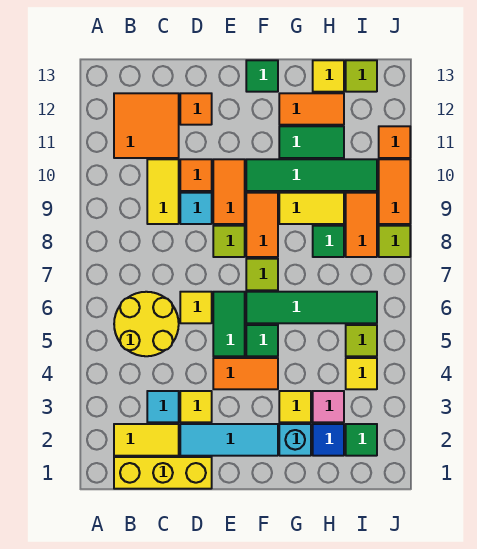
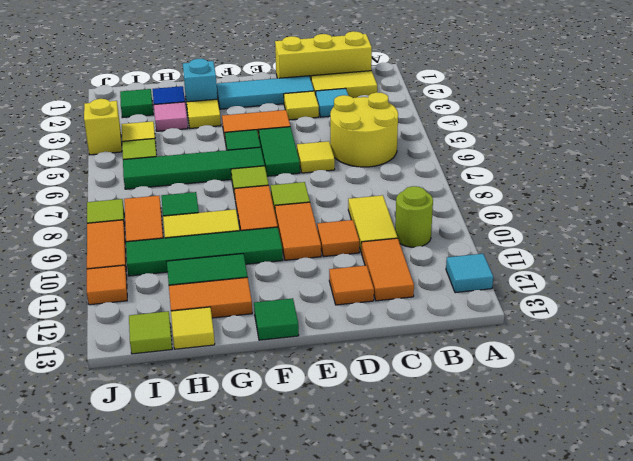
none -> lime round brick B10 level 1
orange tile B11:C12 level 1 -> orange tile C11:C12 level 1
cyan tile D9 level 1 -> cyan tile A12 level 1
none -> yellow brick J4 level 1

